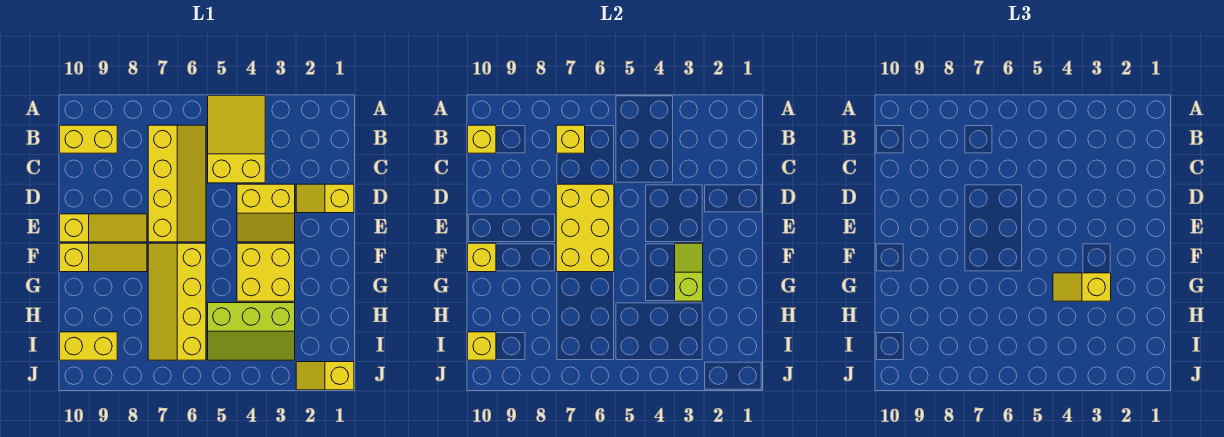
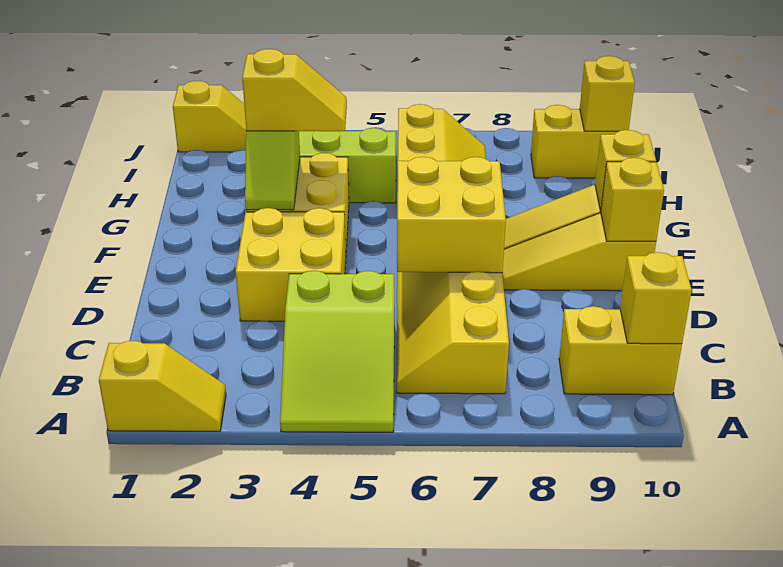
yellow slope A4:C5 level 1 top C -> lime slope A4:C5 level 1 top C
yellow brick B7 level 2 -> yellow brick E10 level 2
yellow slope D1:D2 level 1 top 1 -> yellow slope A1:A2 level 1 top 1
yellow slope D3:E4 level 1 top D -> yellow brick D3:E4 level 1
yellow brick D6:F7 level 2 -> yellow brick D6:E7 level 2

